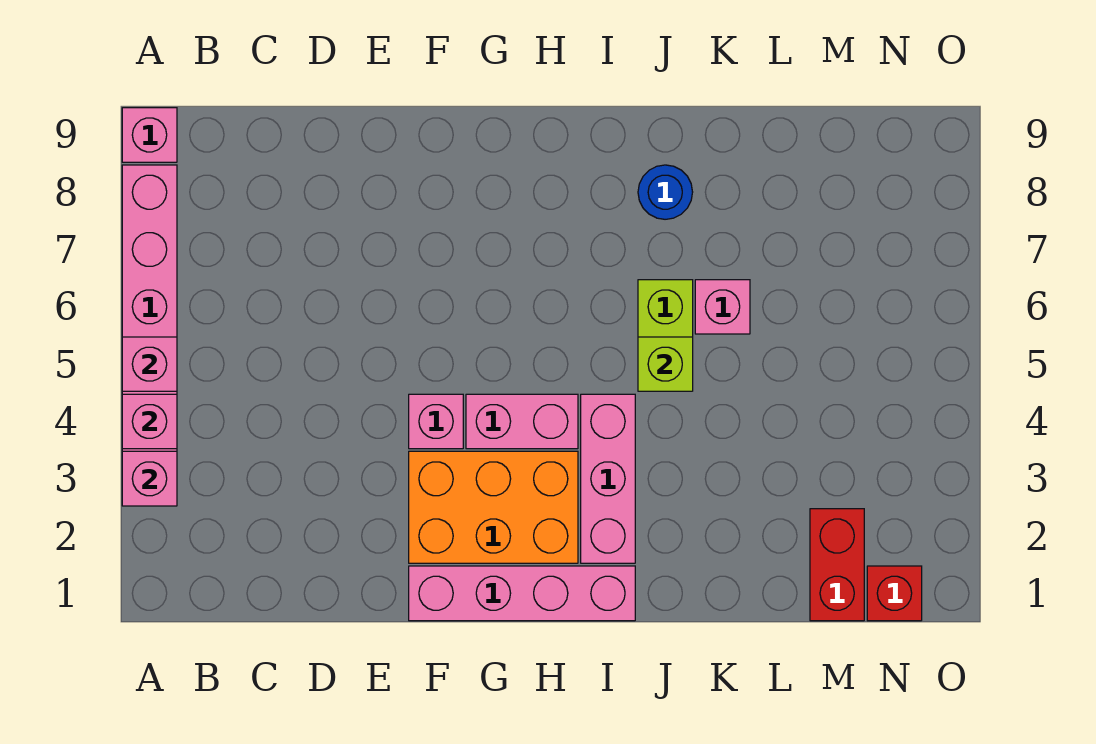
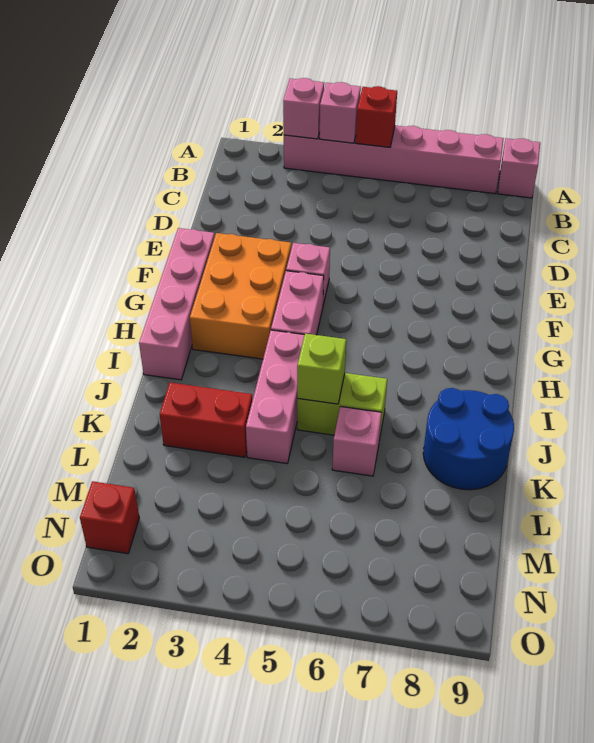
pink brick A5 level 2 -> red brick A5 level 2
pink brick I2:I4 level 1 -> pink brick I4:K4 level 1
blue round brick J8 level 1 -> blue round brick J8:K9 level 1
red brick M1:M2 level 1 -> red brick K2:K3 level 1

